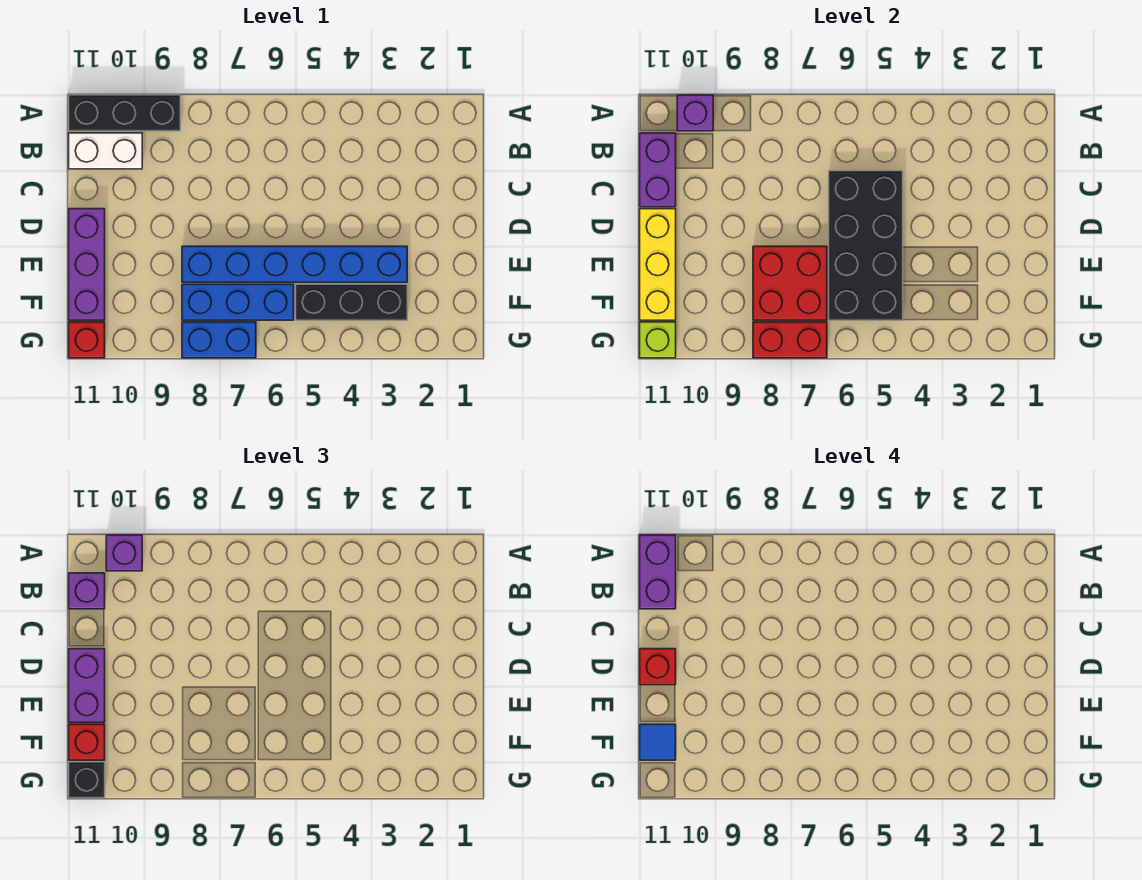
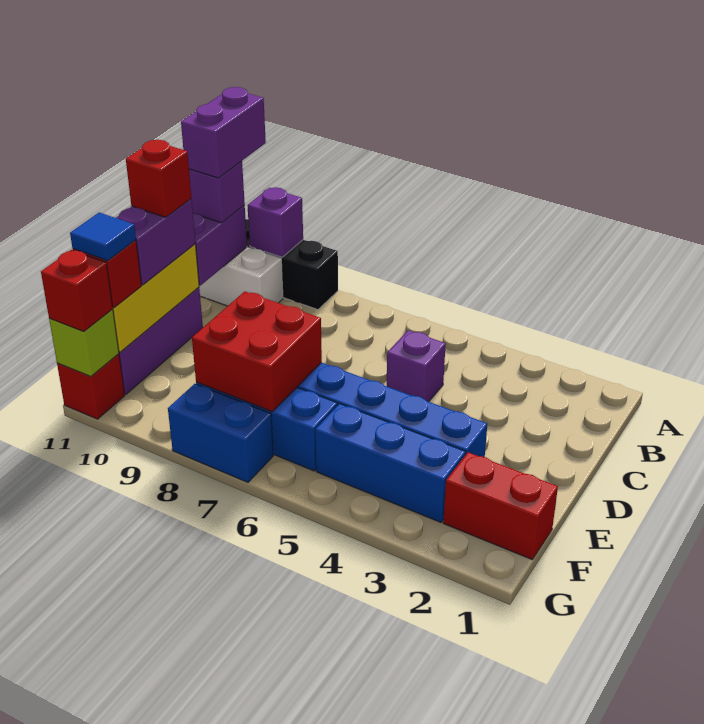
purple brick A10 level 3 -> purple brick C5 level 1
black brick C5:F6 level 2 -> none
black brick F3:F5 level 1 -> blue brick F3:F5 level 1
red brick G7:G8 level 2 -> red brick F1:F2 level 1
black brick G11 level 3 -> red brick G11 level 3

